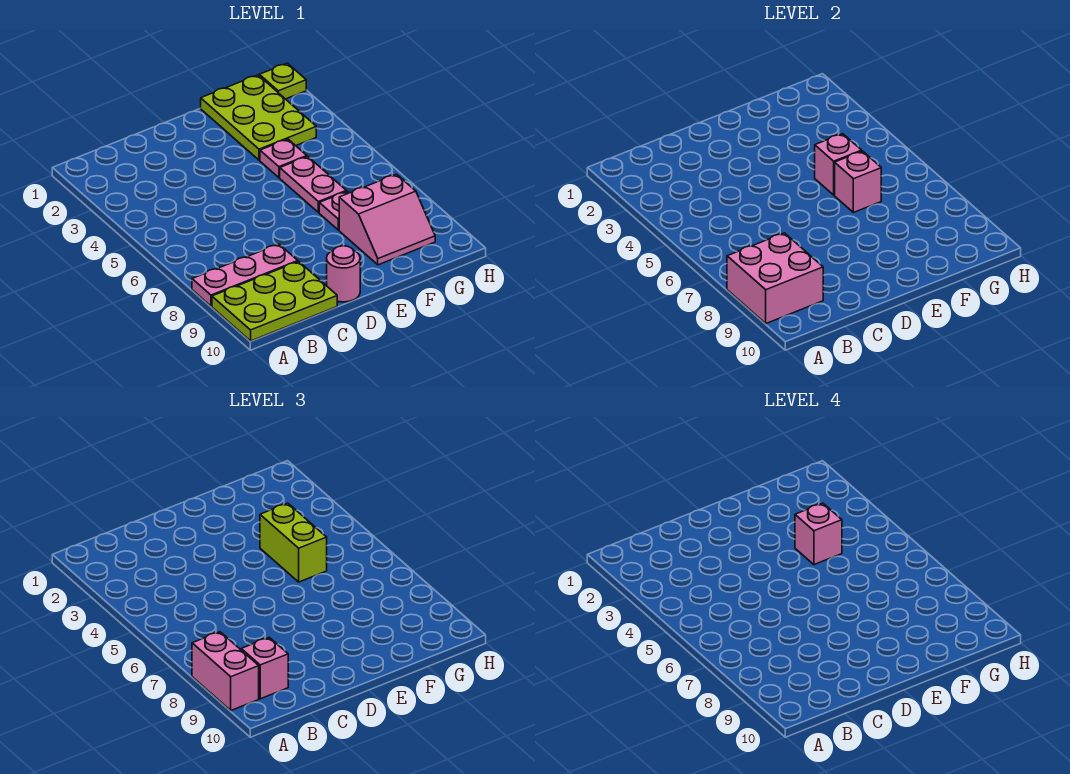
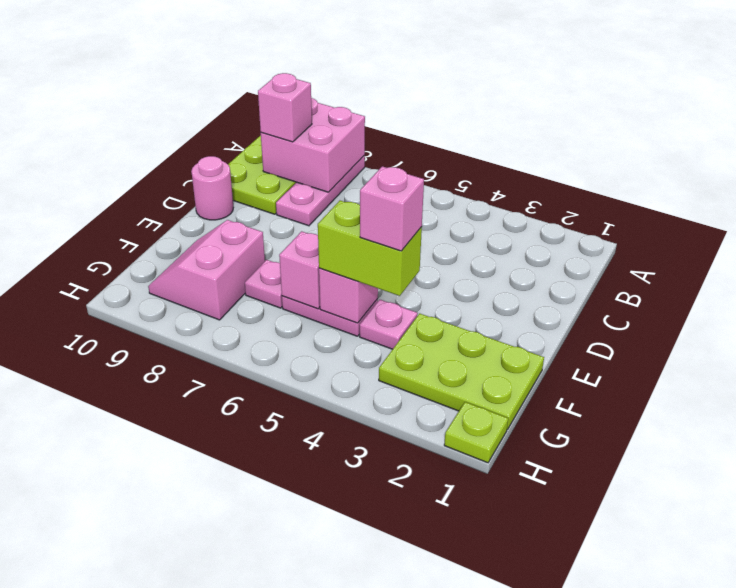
pink brick A8:A9 level 3 -> none

